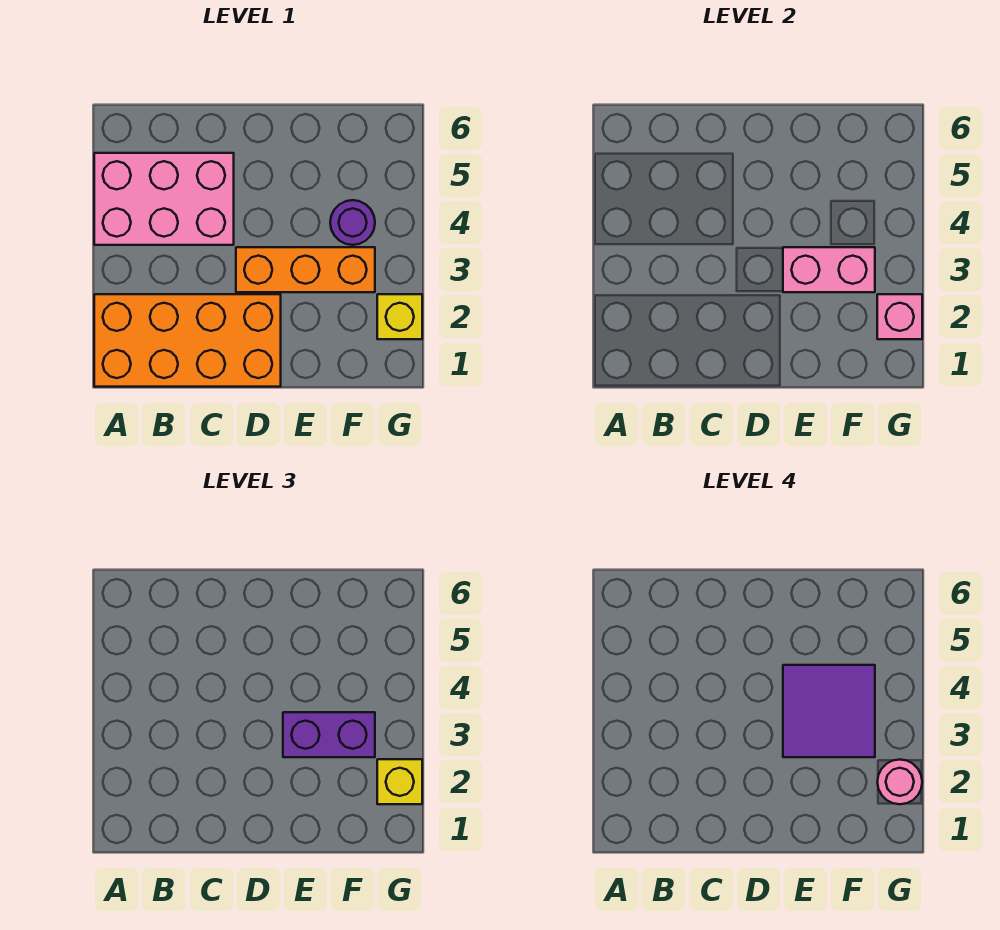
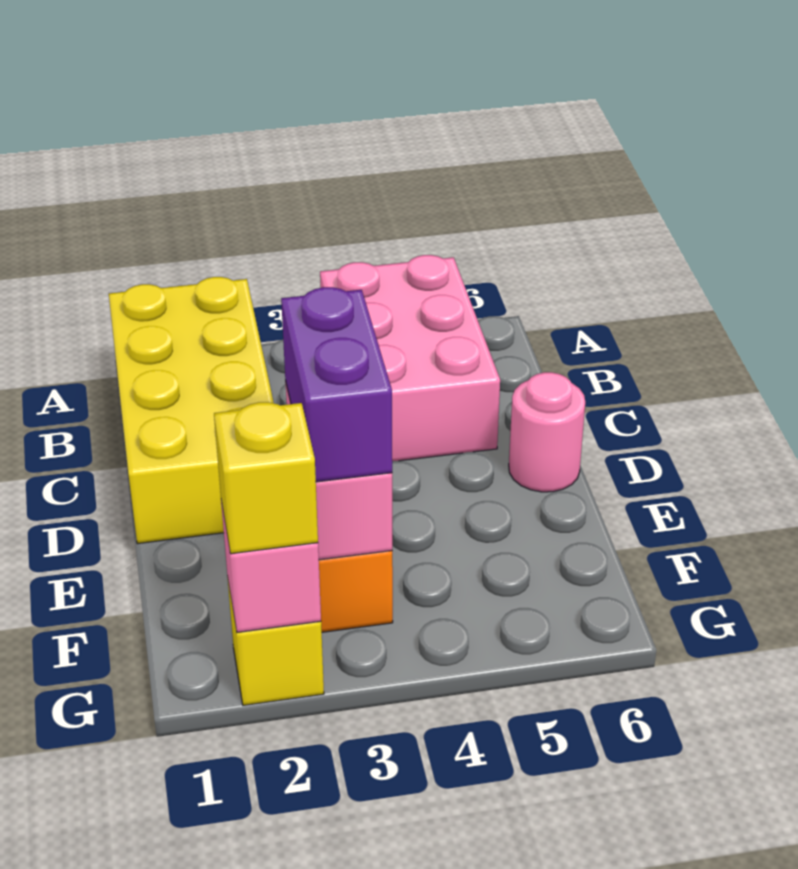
orange brick A1:D2 level 1 -> yellow brick A1:D2 level 1
purple tile E3:F4 level 4 -> none
purple round brick F4 level 1 -> none
pink round brick G2 level 4 -> pink round brick D6 level 1

